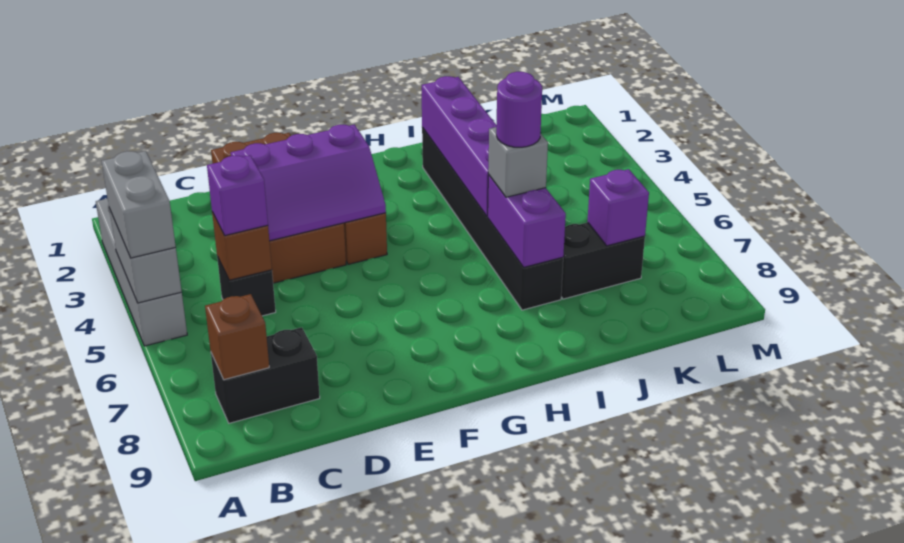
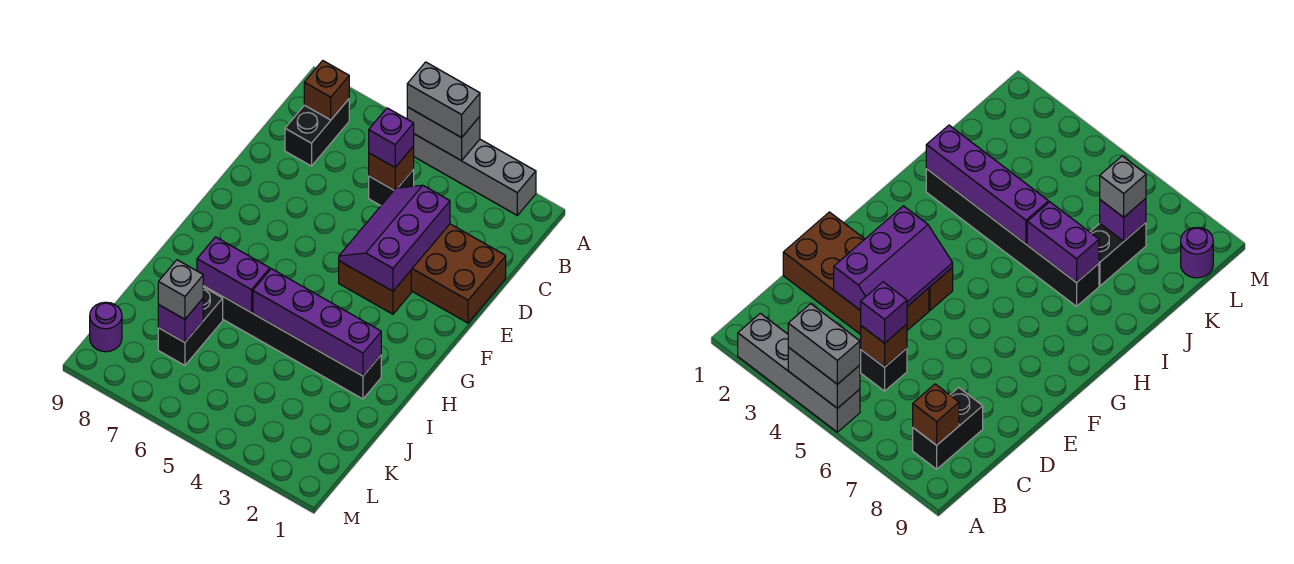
grey brick I6 level 3 -> grey brick K7 level 3
purple round brick I6 level 4 -> purple round brick L9 level 1

